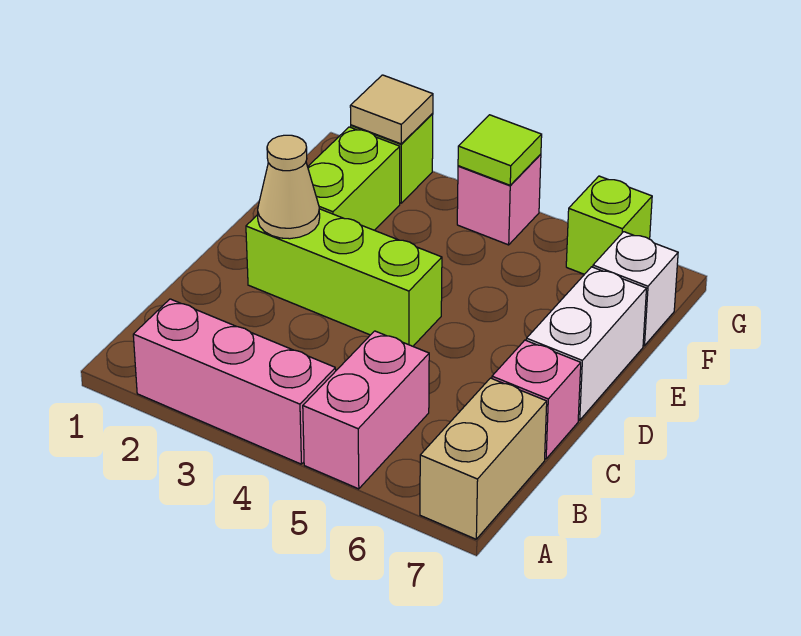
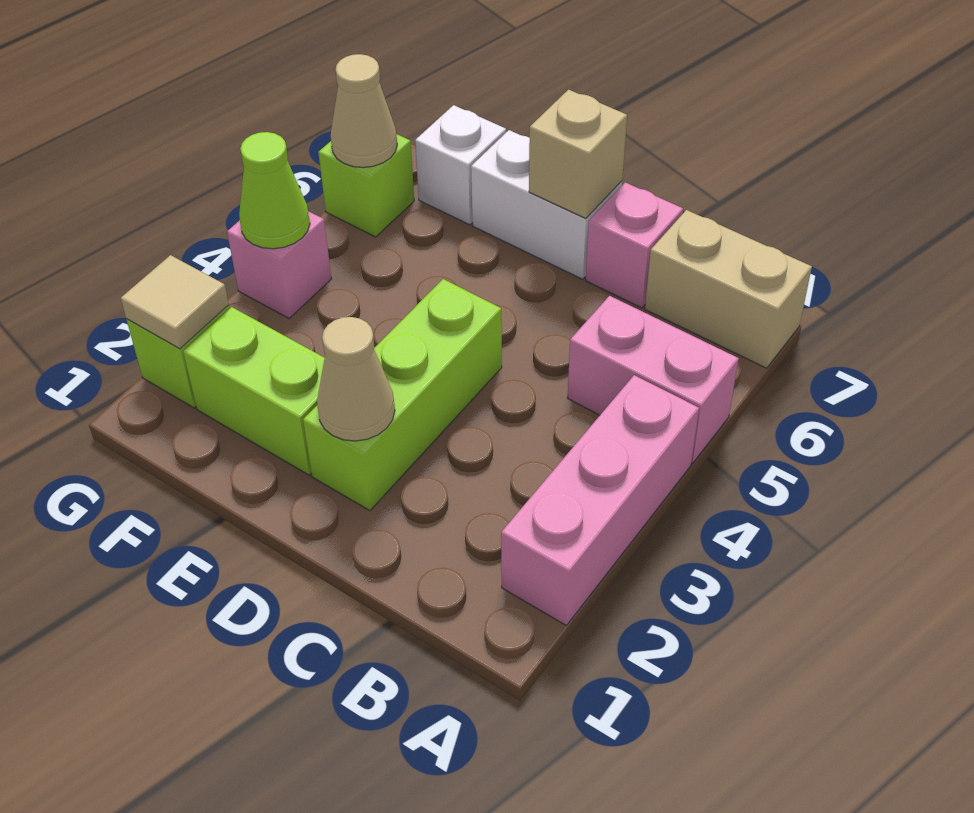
none -> tan brick D7 level 2
lime tile G4 level 2 -> lime cone G4 level 2
none -> tan cone G6 level 2

